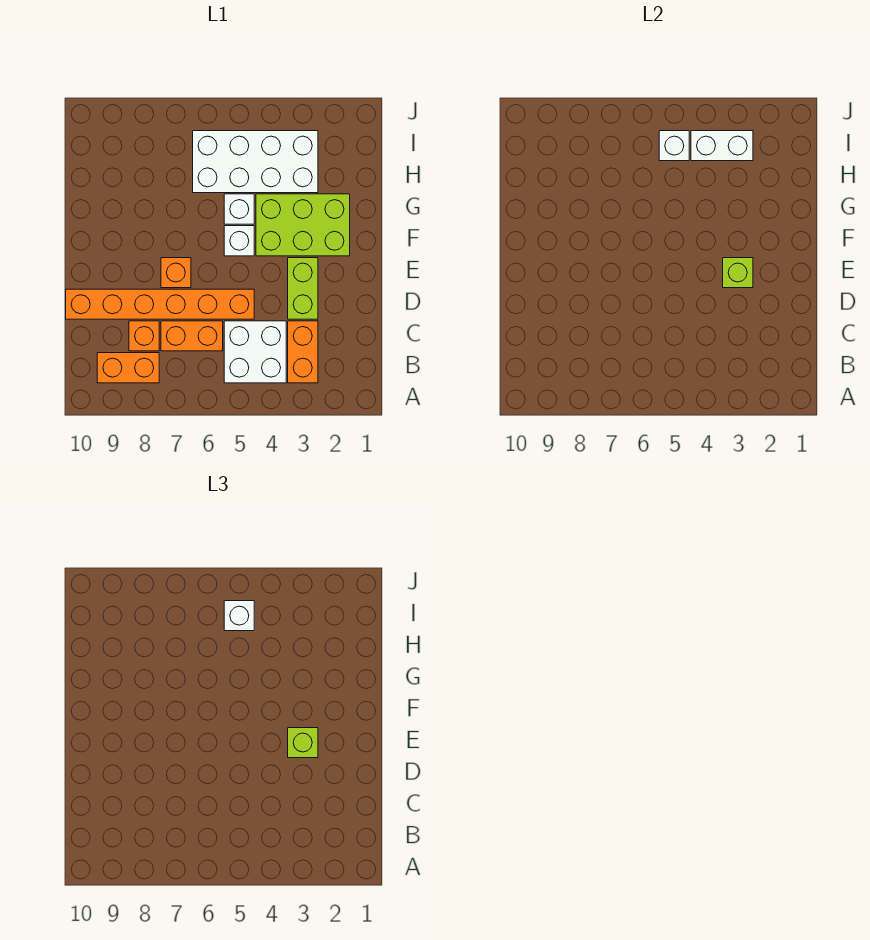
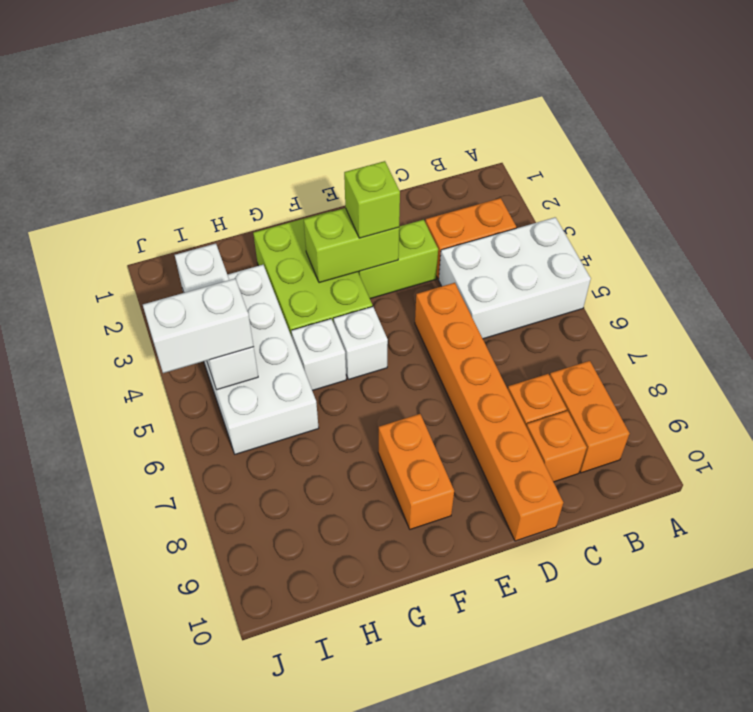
white brick B4:C5 level 1 -> white brick A4:C5 level 1
orange brick C6:C7 level 1 -> orange brick F8:F9 level 1
lime brick E3 level 2 -> lime brick E3:F3 level 2
orange brick E7 level 1 -> orange brick C9 level 1
white brick I5 level 3 -> white brick I5:J5 level 3

